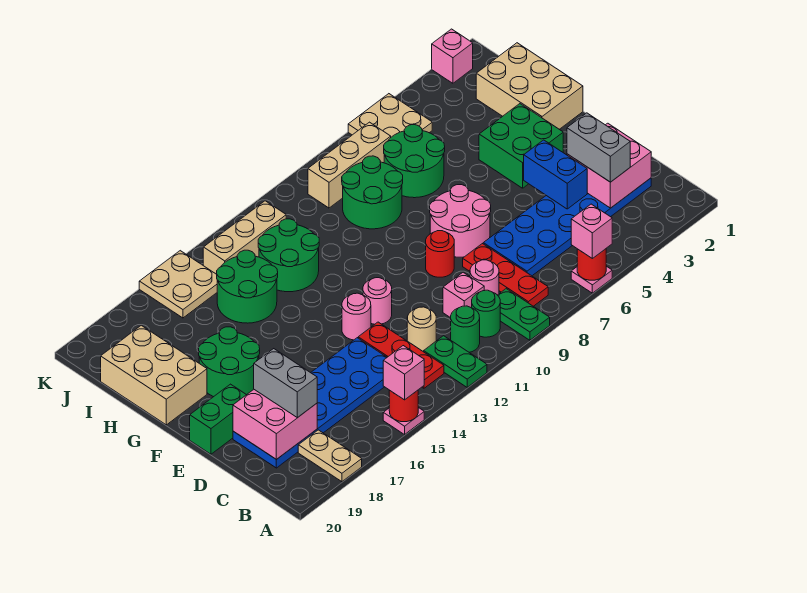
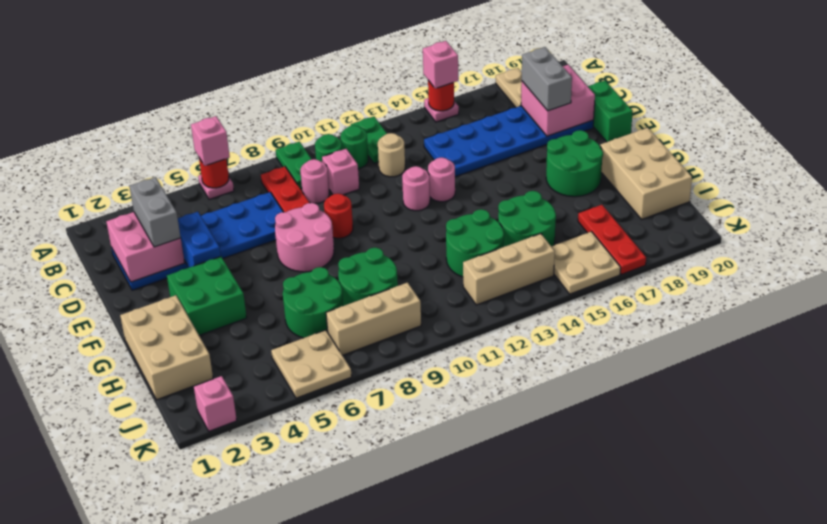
red plate B13:D13 level 1 -> red plate I17:K17 level 1
green brick E19:E20 level 1 -> green brick D20:E20 level 1

